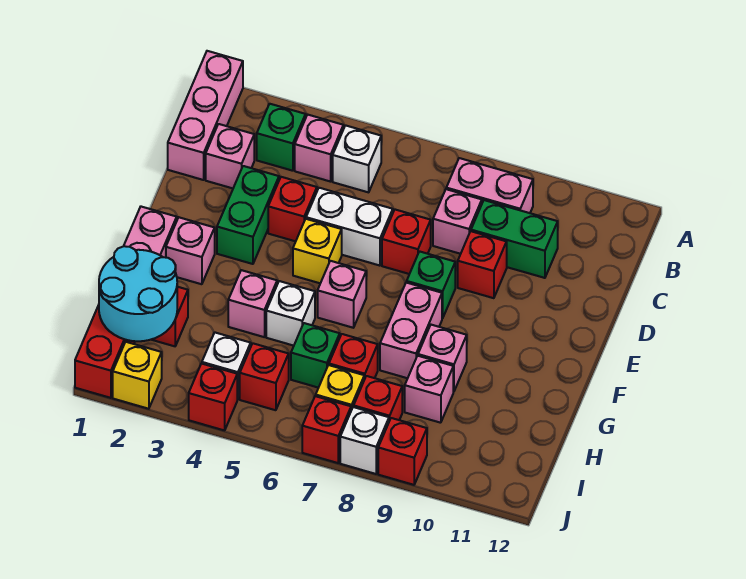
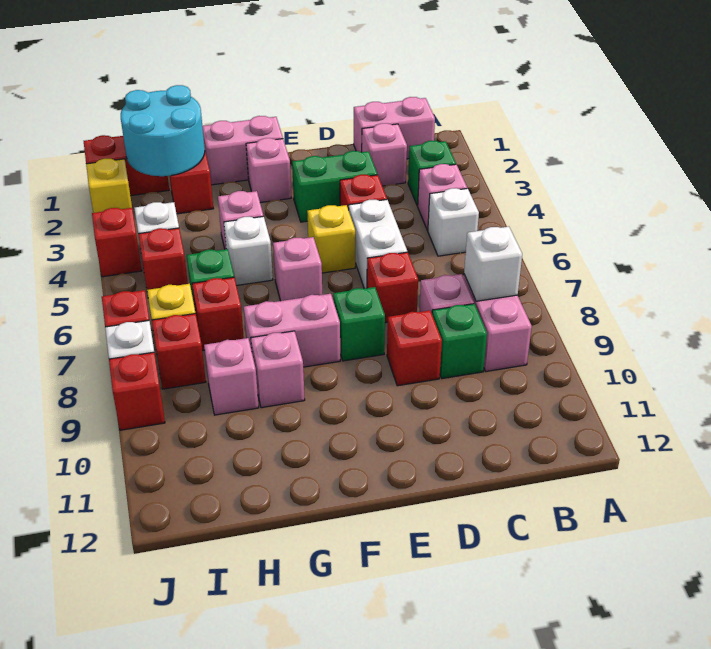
pink brick A1:C1 level 1 -> pink brick B1:C1 level 1
none -> white brick B8 level 2
green brick C9:C10 level 1 -> green brick C9 level 1

